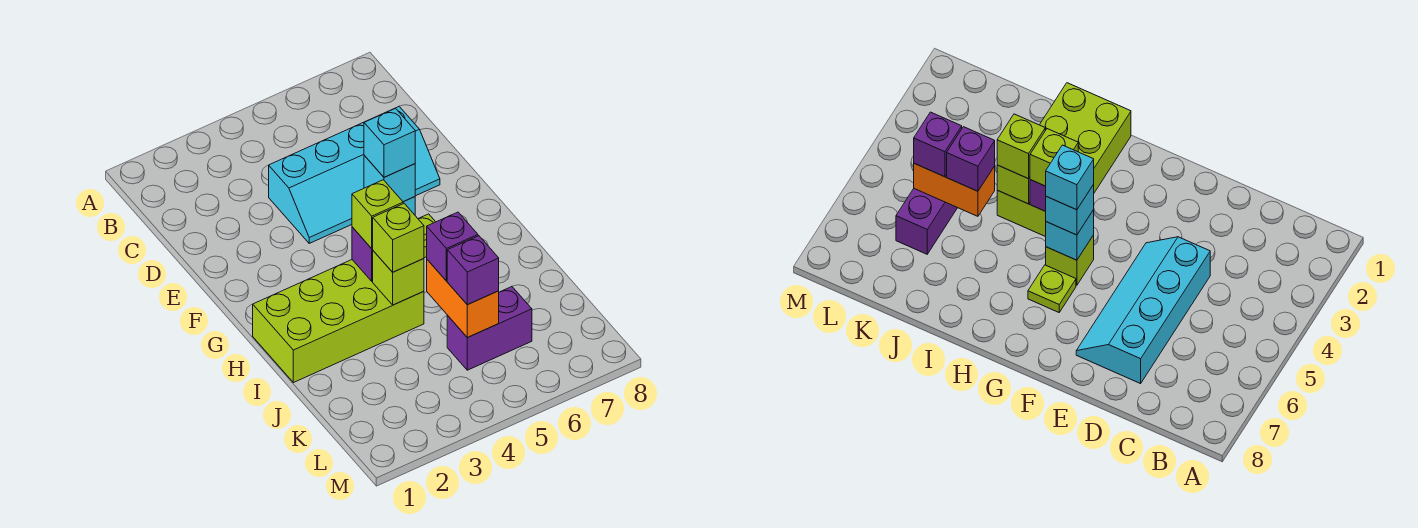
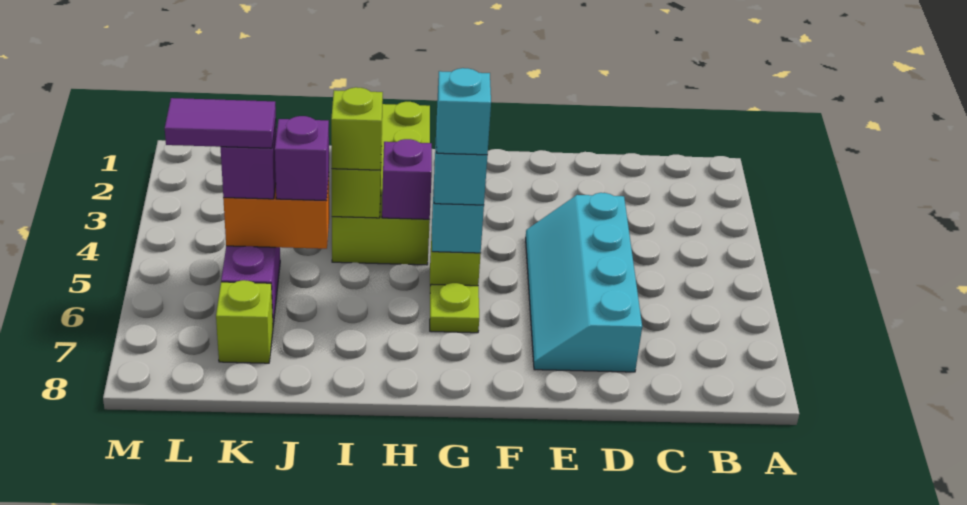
lime brick H4 level 3 -> lime brick K7 level 1
none -> purple tile K5:L5 level 4

